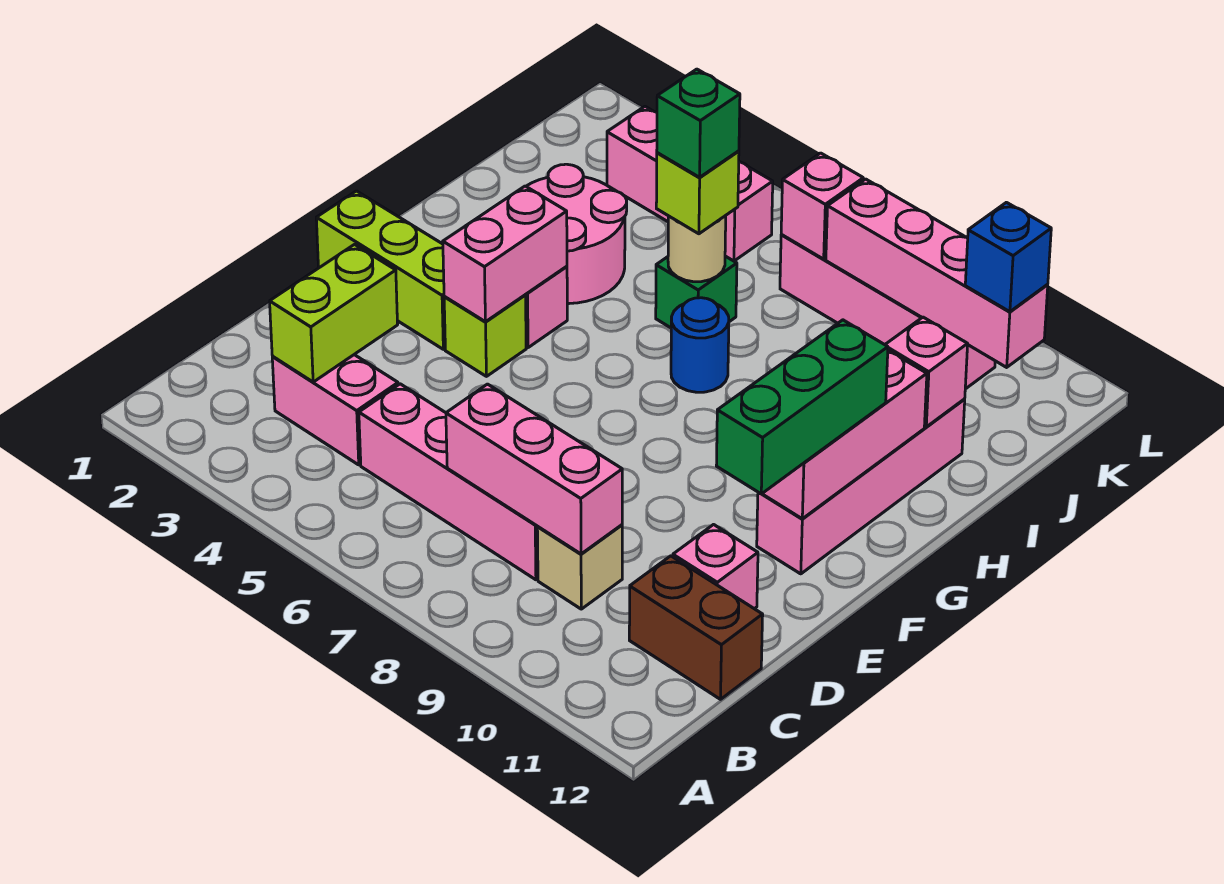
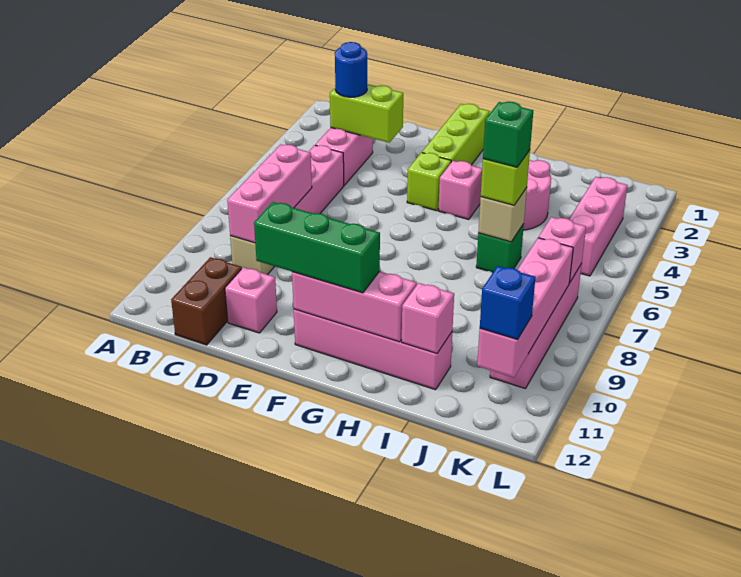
pink brick F4:G4 level 2 -> none
blue round brick H7 level 1 -> blue round brick C3 level 3
tan round brick I6 level 2 -> tan brick I6 level 2

